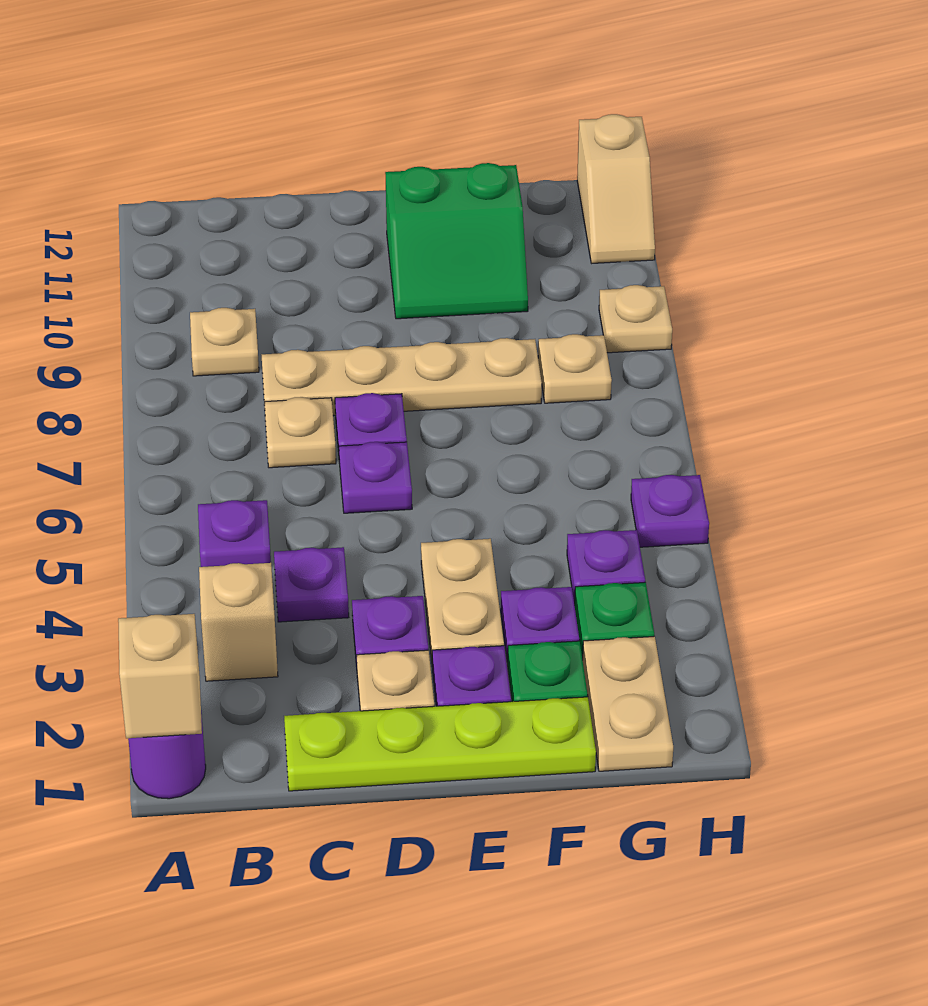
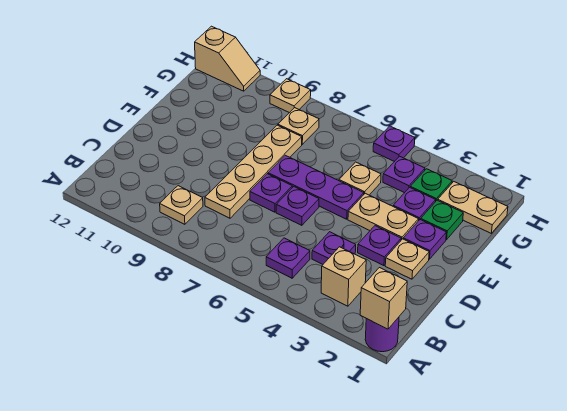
lime plate C1:F1 level 1 -> none
tan plate C7 level 1 -> tan plate F5 level 1
none -> purple plate E5:E7 level 1
green slope E10:F11 level 1 top 11 -> none

